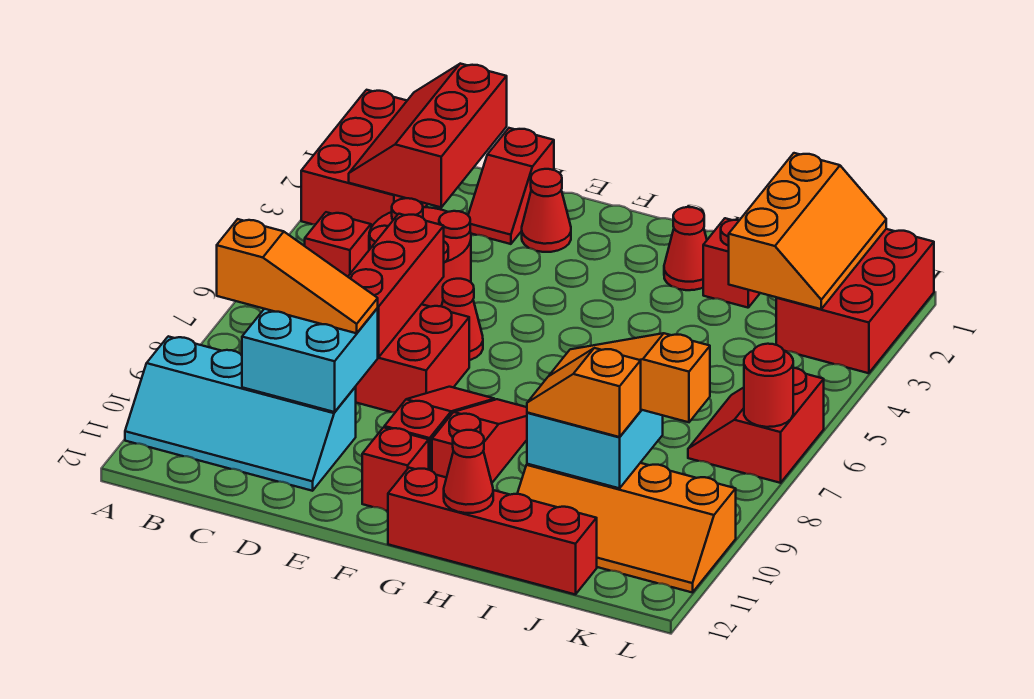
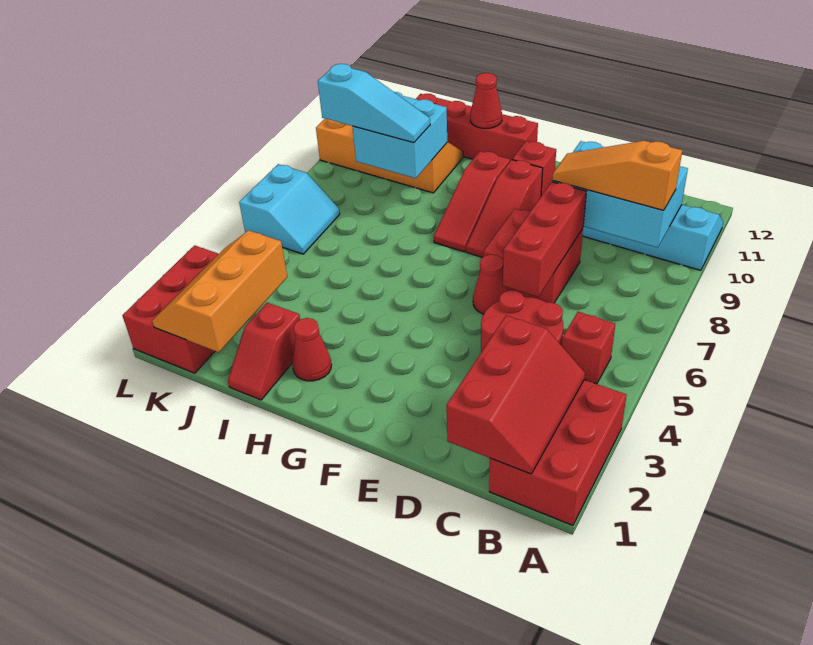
cyan brick C9:D10 level 2 -> cyan brick B9:D10 level 2
red slope D1:D2 level 1 top 1 -> none
red cone E2 level 1 -> none
orange slope I9:K9 level 3 top K -> cyan slope I9:K9 level 3 top K
orange slope I10:J10 level 3 top J -> none
red slope K6:L7 level 1 top L -> cyan slope K6:L7 level 1 top L
red round brick L7 level 2 -> none

